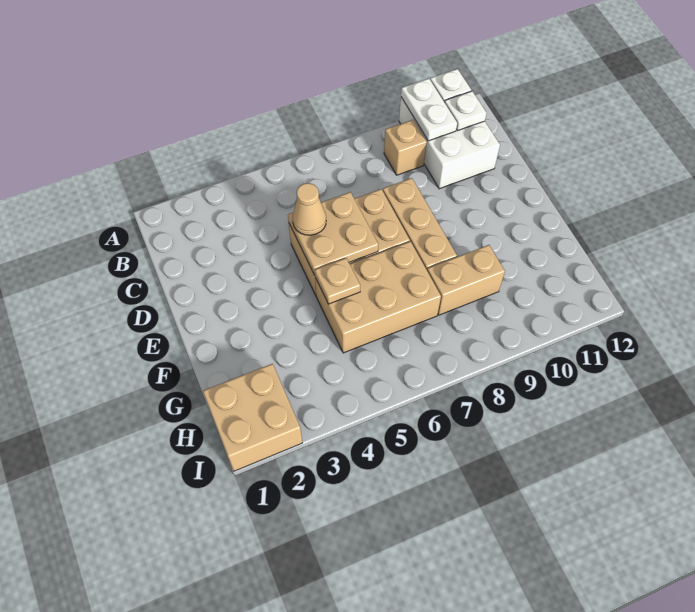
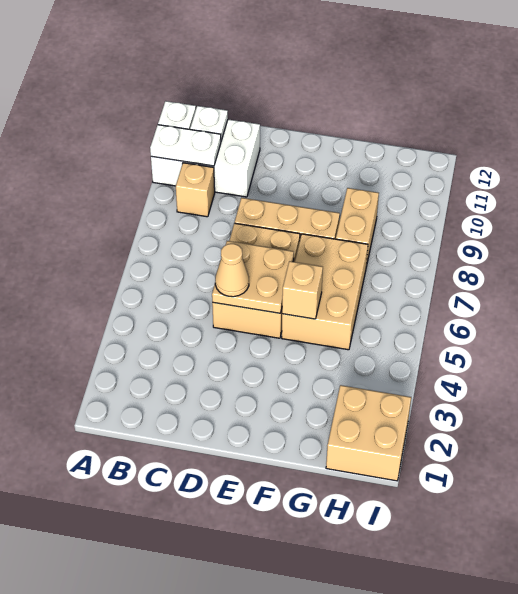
tan plate F5 level 2 -> tan brick F5 level 2

